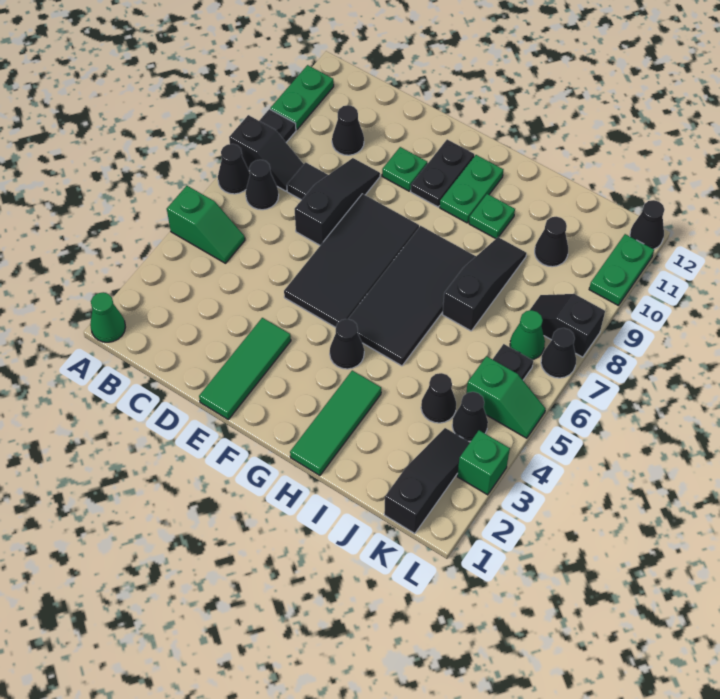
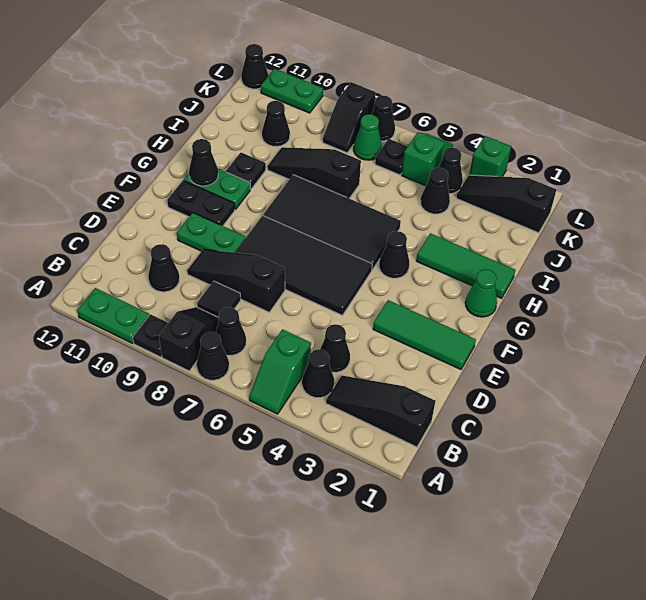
green cone A1 level 1 -> green cone G1 level 1
green slope A5:B5 level 1 top A -> green slope A5:B5 level 1 top B
none -> black slope B1:B3 level 1 top 1
none -> black cone B4 level 1
none -> black cone C4 level 1
green plate E10 level 1 -> green plate E9:E10 level 1
none -> black cone G11 level 2
green plate H10 level 1 -> black plate H10 level 1

